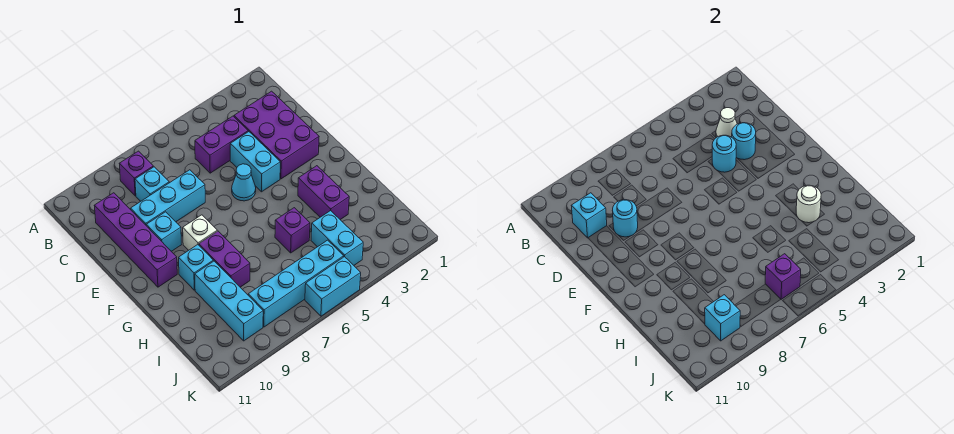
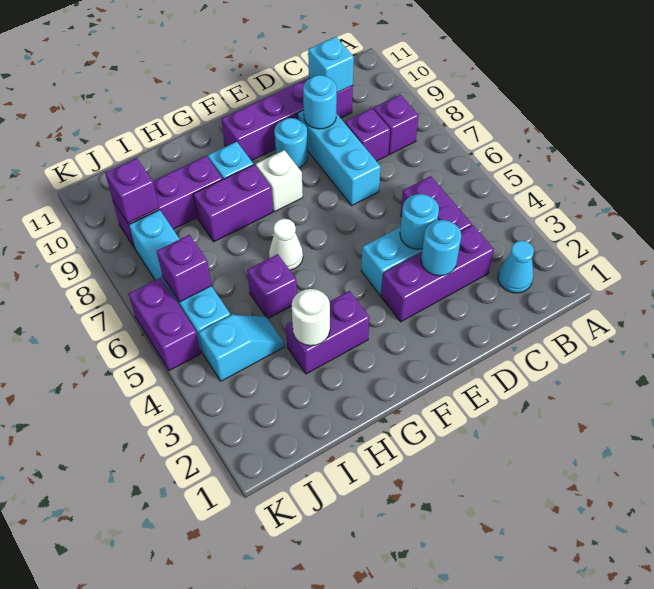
purple brick C2:E3 level 1 -> purple brick C3:E3 level 1
white cone C3 level 2 -> white cone G6 level 1
cyan brick C8 level 1 -> purple brick C8 level 1
cyan cone E5 level 1 -> cyan cone B2 level 1
cyan brick E9 level 1 -> cyan round brick E9 level 1
cyan brick H9:J9 level 1 -> purple brick H9:J9 level 1
cyan brick I4:J4 level 1 -> cyan slope I4:J4 level 1 top J
cyan brick J9 level 2 -> purple brick J9 level 2
cyan brick K5:K6 level 1 -> purple brick K5:K6 level 1

